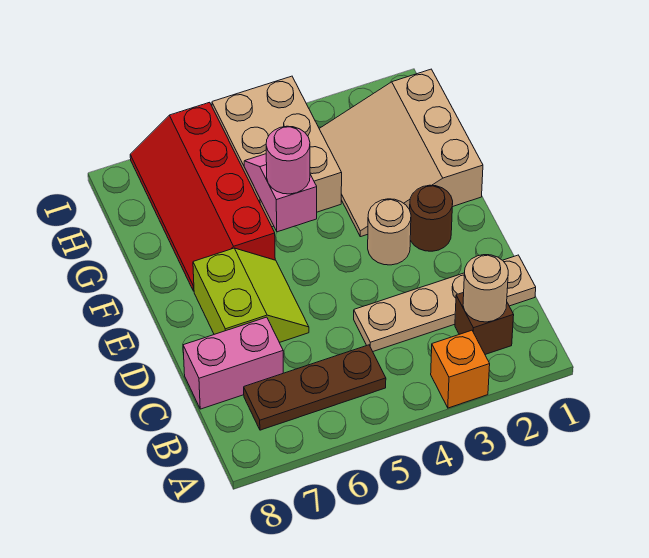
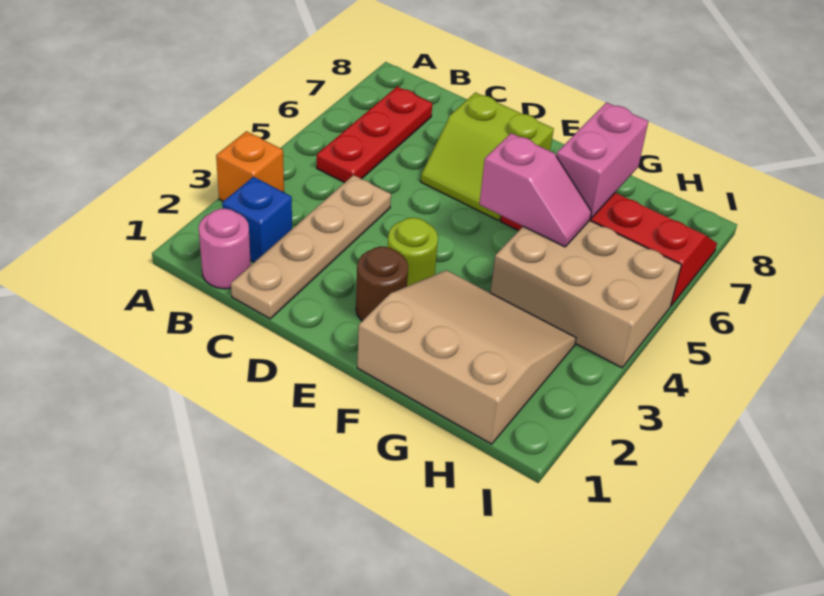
brown brick B2 level 1 -> blue brick B2 level 1
tan round brick B2 level 2 -> none
brown plate B5:B7 level 1 -> red plate B5:B7 level 1
pink brick C7:C8 level 1 -> pink brick G6:G7 level 2
tan round brick E3 level 1 -> lime round brick E3 level 1
pink round brick F5 level 3 -> pink round brick B1 level 1

